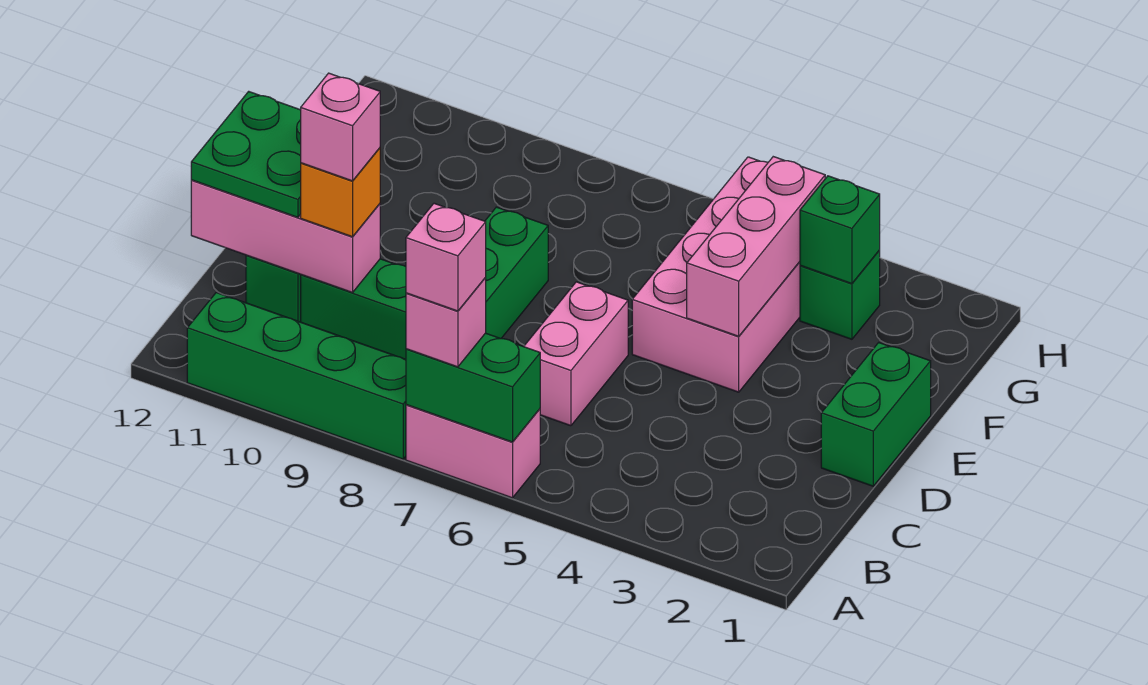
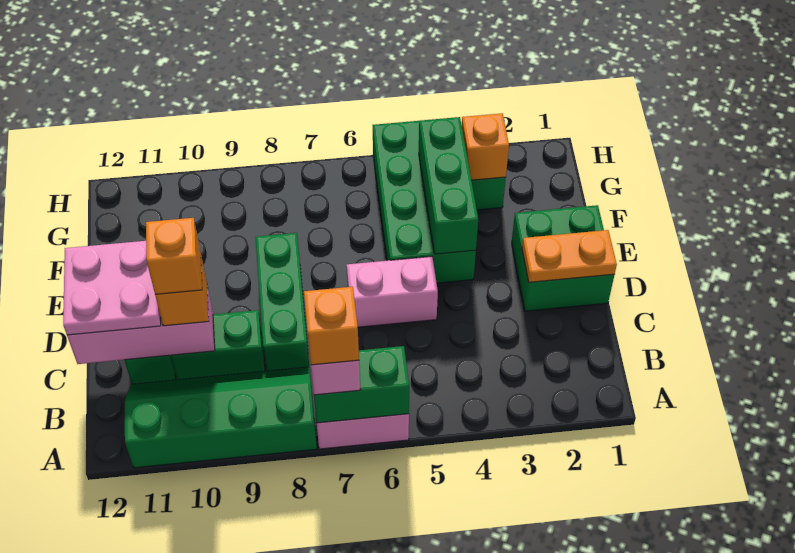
pink brick A7 level 4 -> orange brick A7 level 4
pink brick C6:D6 level 1 -> pink brick D5:D6 level 1
pink brick C10 level 4 -> orange brick C10 level 4
green plate C11:D12 level 3 -> pink plate C11:D12 level 3
green brick D1:E1 level 1 -> green brick D1:E2 level 1
none -> orange plate D1:D2 level 2
pink brick E4:H5 level 1 -> green brick E4:H5 level 1
pink brick E4:G4 level 2 -> green brick E4:G4 level 2
green brick G3 level 2 -> orange brick G3 level 2

